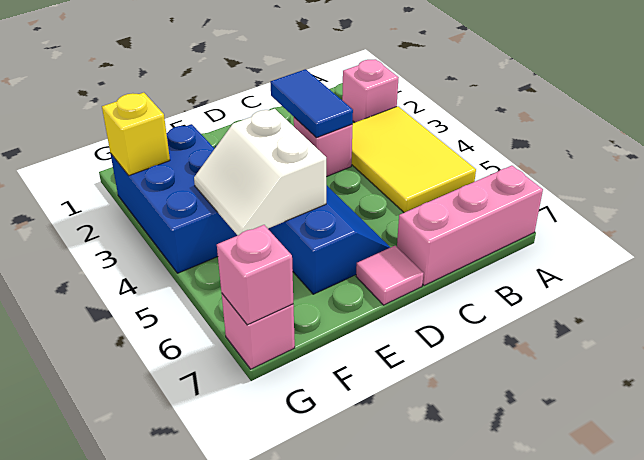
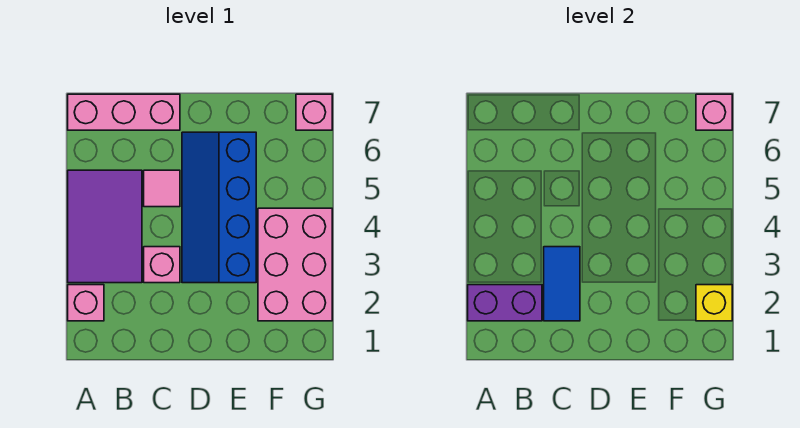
none -> purple brick A2:B2 level 2
yellow tile A3:B5 level 1 -> purple tile A3:B5 level 1
pink tile D7 level 1 -> pink tile C5 level 1
white slope E4:F5 level 2 top E -> none
blue brick F2:G4 level 1 -> pink brick F2:G4 level 1

